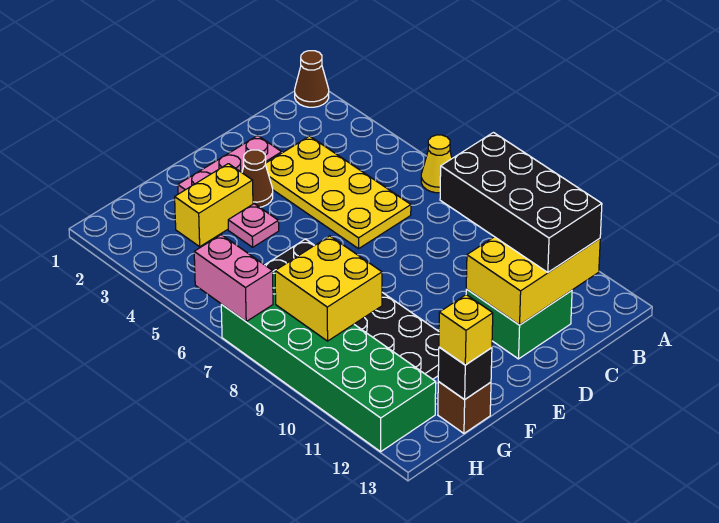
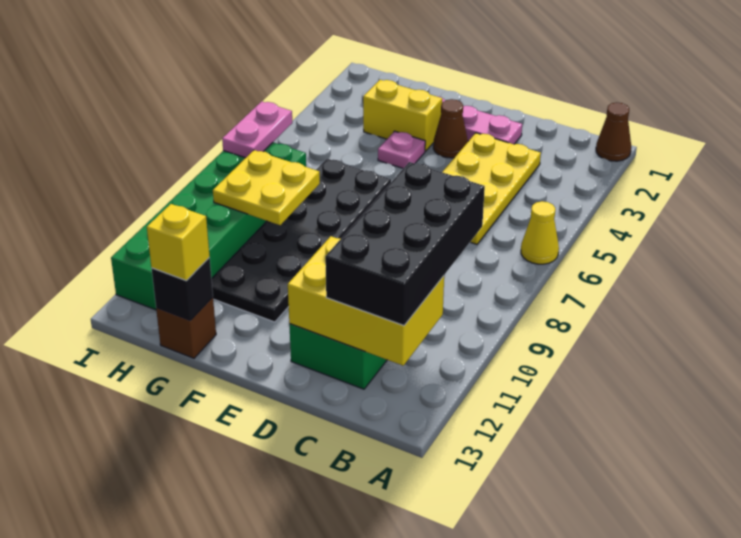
yellow brick G8:H9 level 2 -> yellow plate G8:H9 level 2
pink brick I6:I7 level 2 -> pink plate I6:I7 level 2

